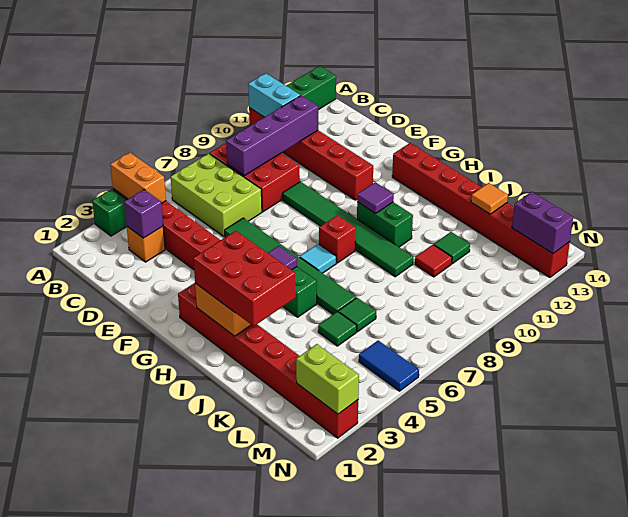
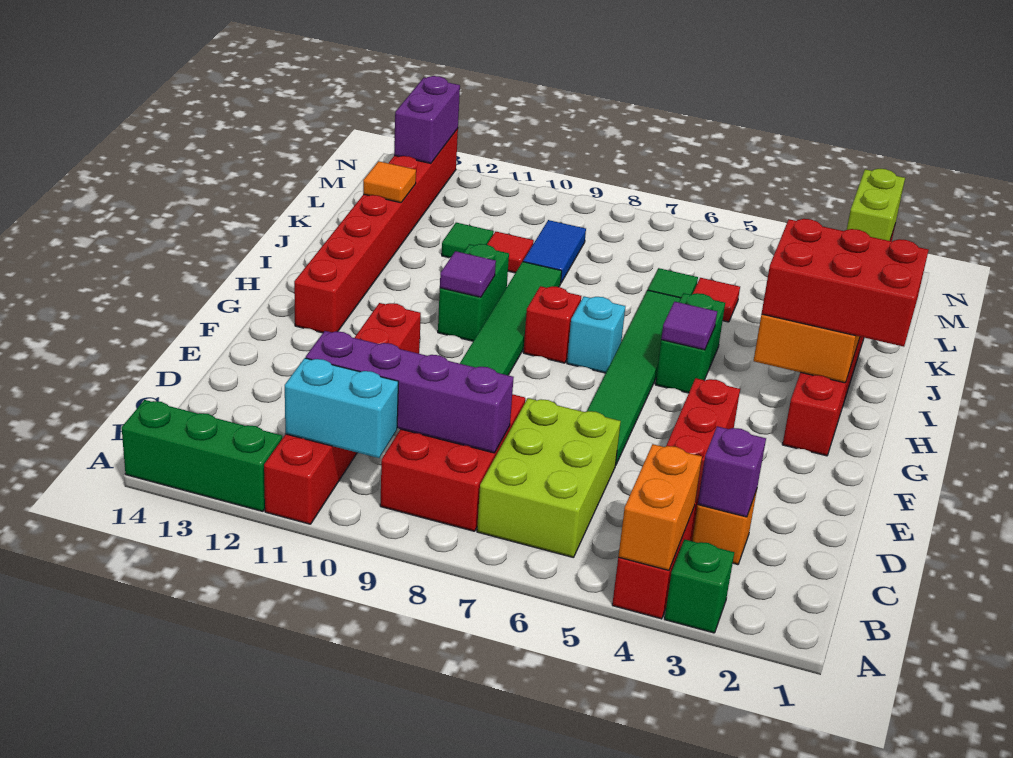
cyan brick A11:B11 level 2 -> cyan brick B10:B11 level 2
red brick H2:J3 level 3 -> red brick H1:I3 level 3
cyan tile H7 level 1 -> cyan brick H7 level 1
green tile K5 level 1 -> red tile K5 level 1
blue tile M5:N5 level 1 -> blue tile K9:L9 level 1

